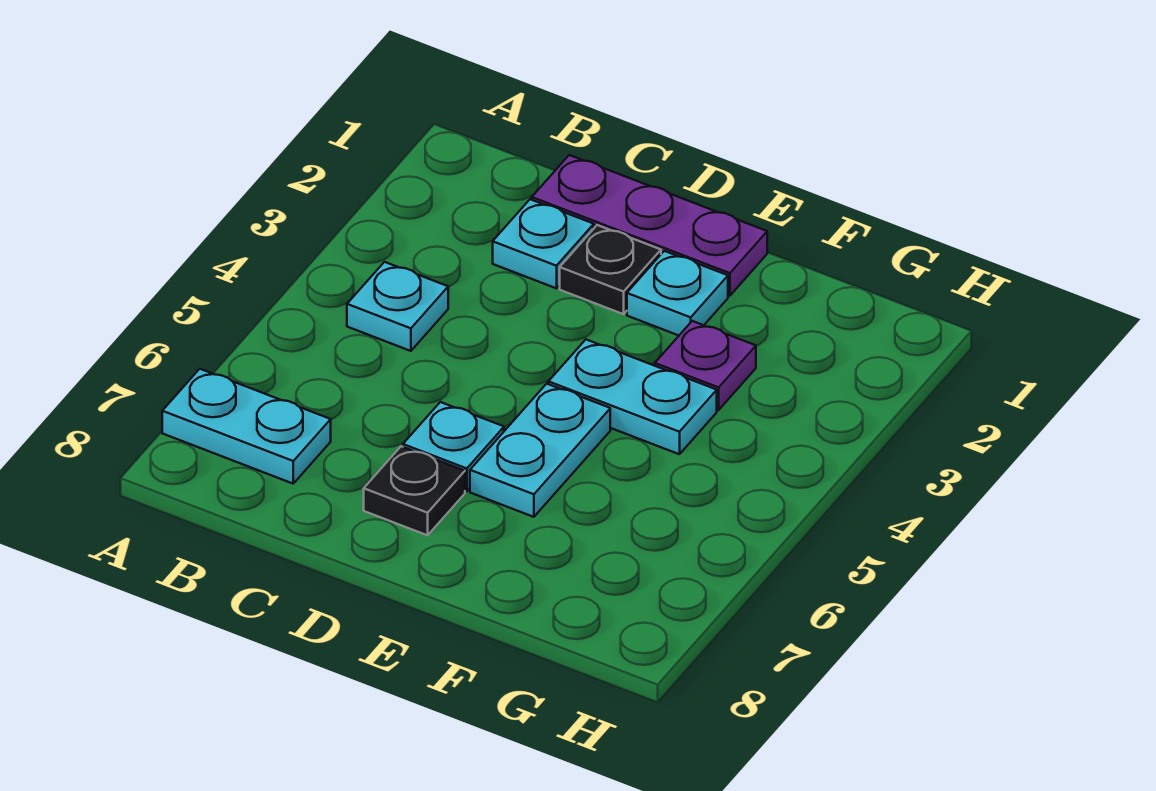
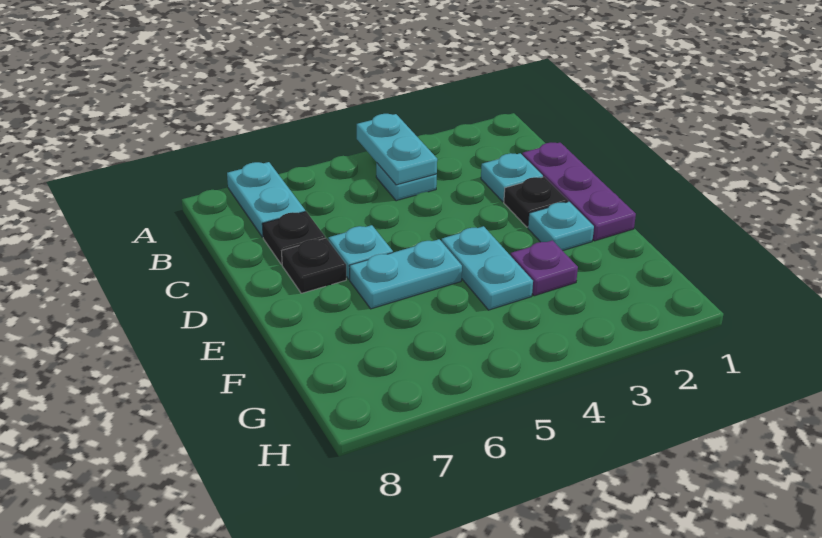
none -> cyan plate A4:B4 level 2
none -> black plate C7 level 1

